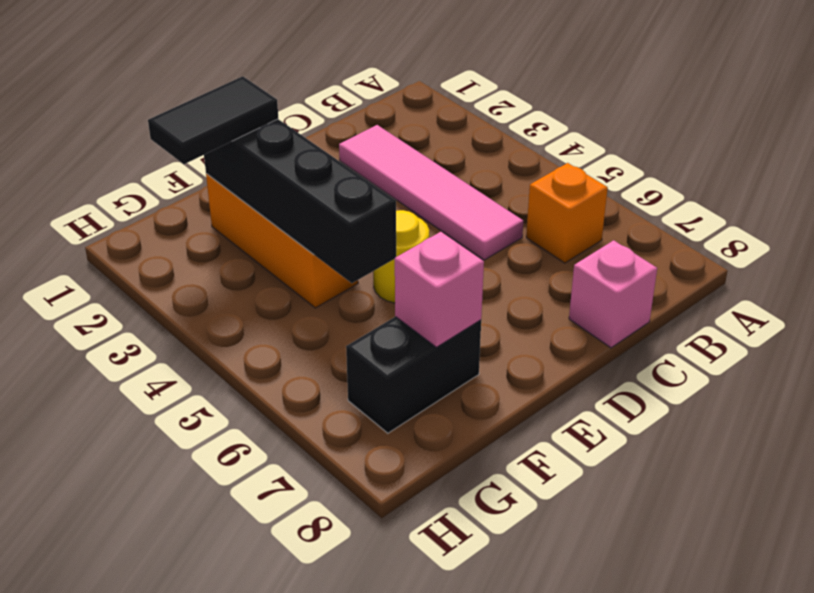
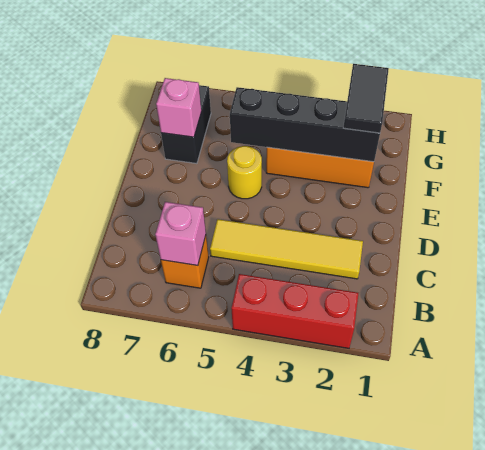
none -> red brick A2:A4 level 1
pink tile C2:C5 level 1 -> yellow tile C2:C5 level 1
pink brick C8 level 1 -> pink brick B6 level 2

